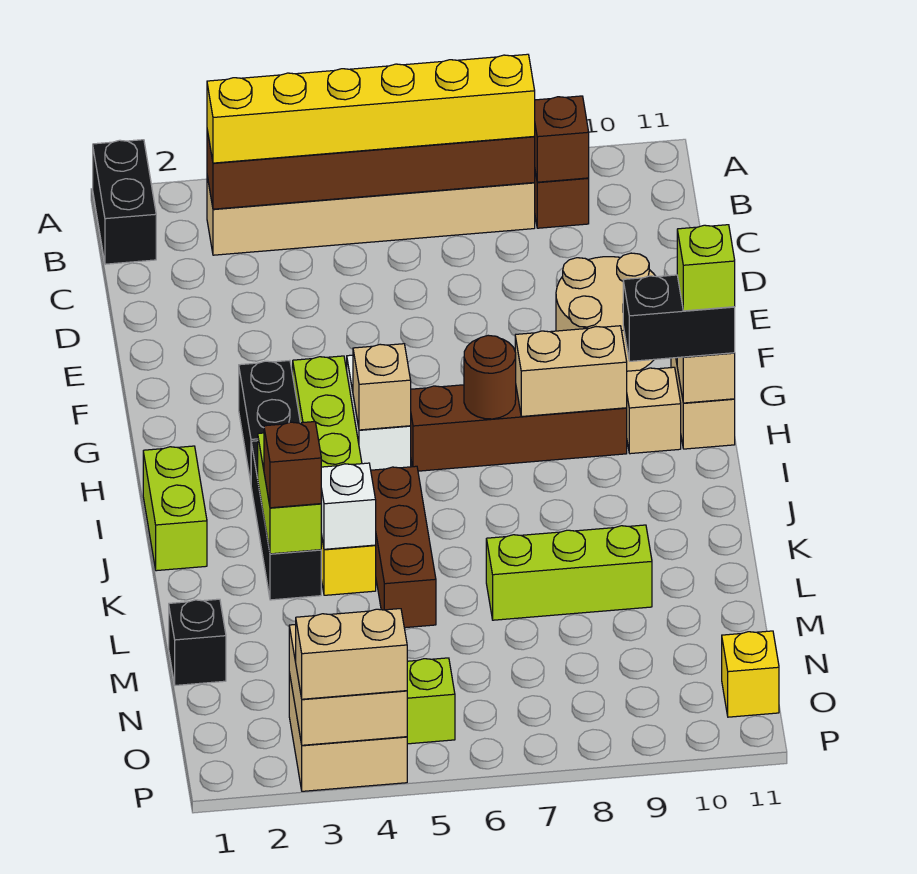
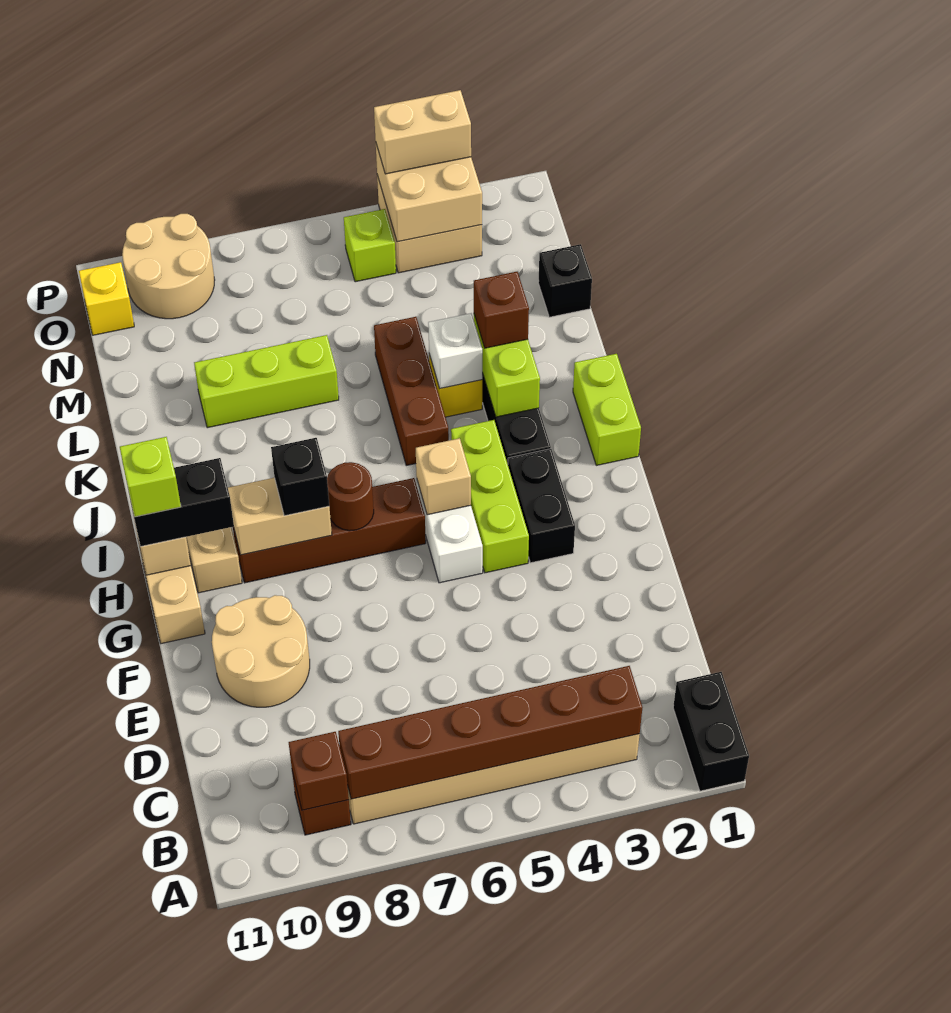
yellow brick B3:B8 level 3 -> none
none -> black brick H8 level 3
none -> tan round brick O9:P10 level 1

